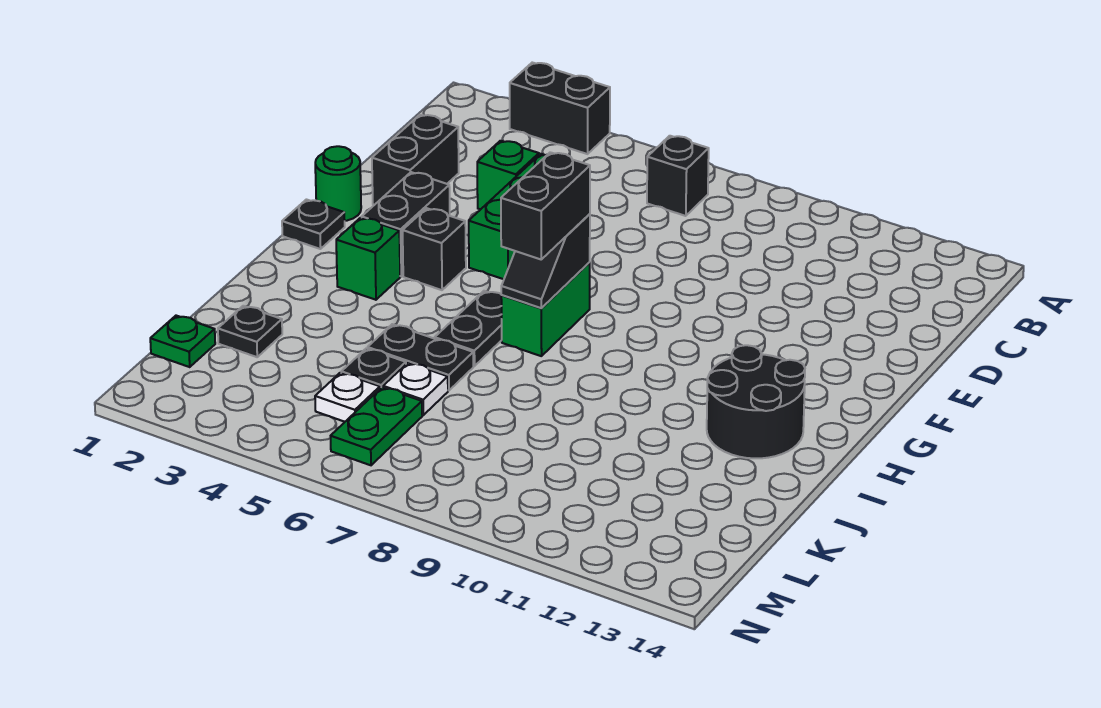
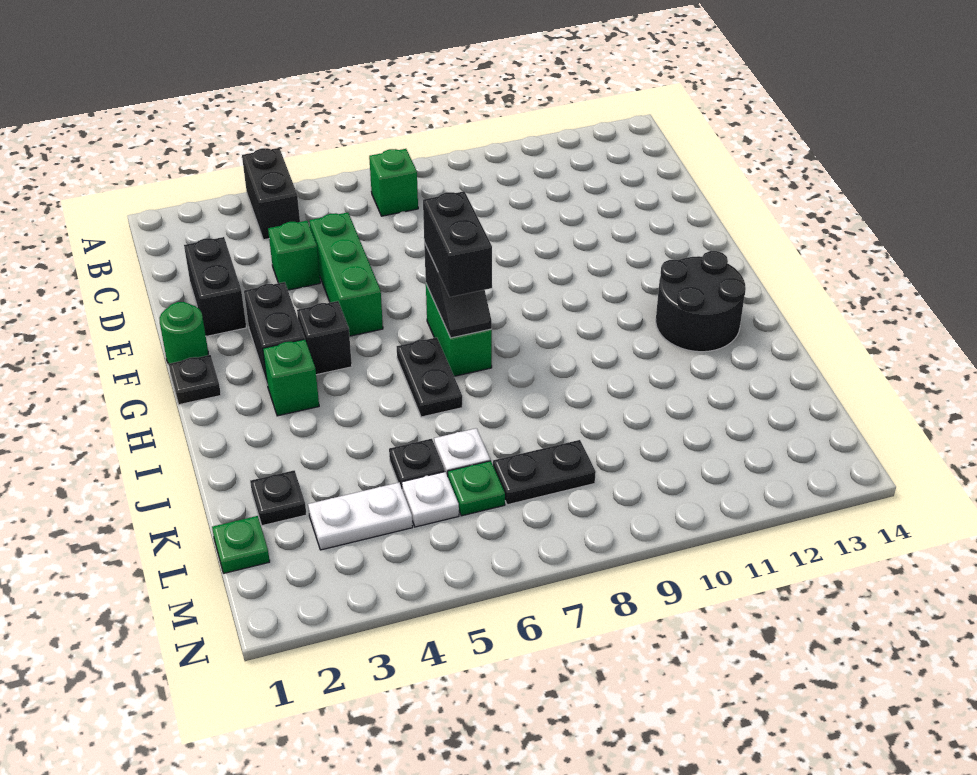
black brick A3:A4 level 1 -> black brick A4:B4 level 1
black brick B7 level 1 -> green brick B7 level 1
black plate J5:J6 level 1 -> black plate L7:L8 level 1
none -> white plate L3:L4 level 1
green plate L6:M6 level 1 -> green plate L6 level 1

